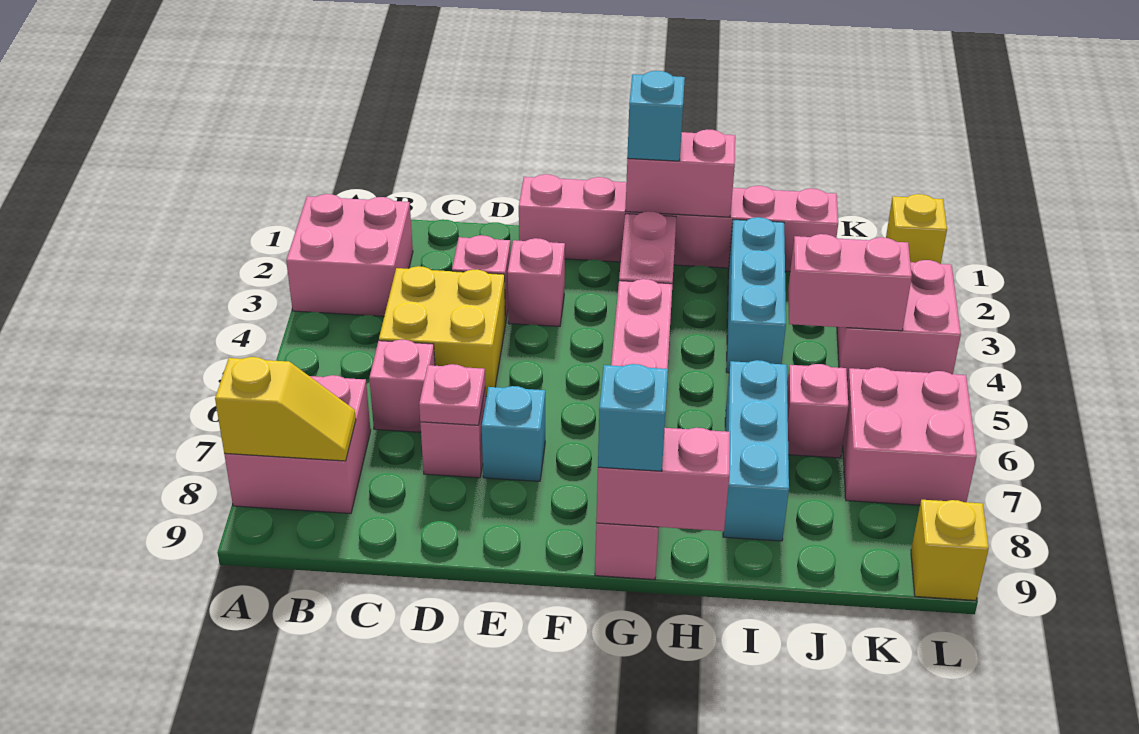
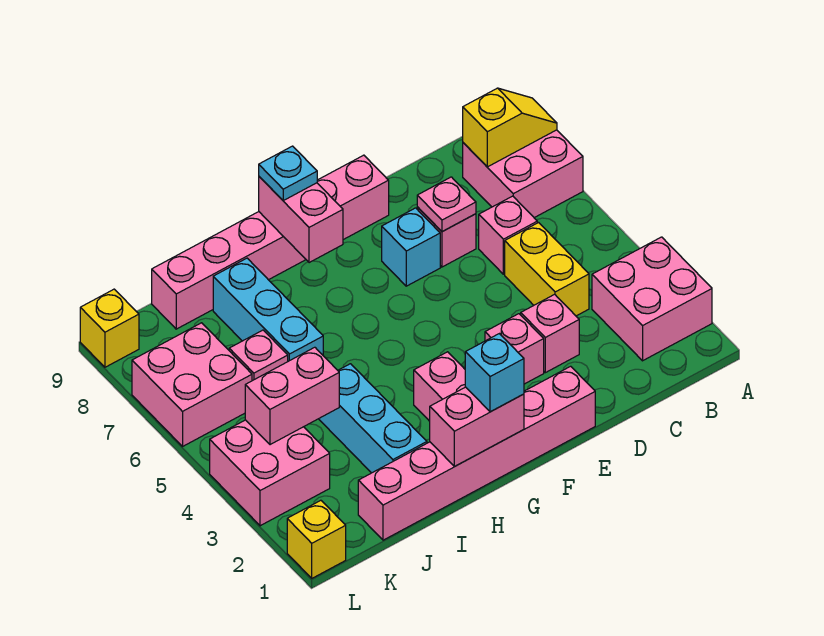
yellow slope A8:B8 level 2 top A -> yellow slope A8:B8 level 2 top B
yellow brick C4:D5 level 1 -> yellow brick C4:C5 level 1
pink brick G4:G9 level 1 -> pink brick E9:J9 level 1
pink brick G9:H9 level 2 -> pink brick G8:G9 level 2
cyan brick G9 level 3 -> cyan plate G9 level 3

